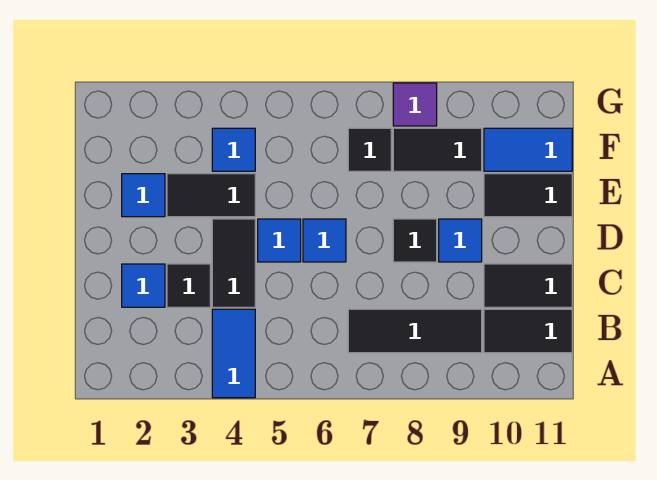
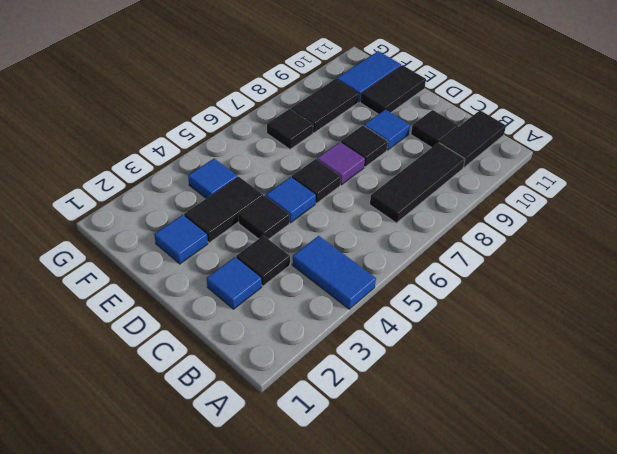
black tile C4:D4 level 1 -> black tile D4 level 1
black tile C10:C11 level 1 -> black tile C10 level 1
blue tile D6 level 1 -> black tile D6 level 1
purple tile G8 level 1 -> purple tile D7 level 1

